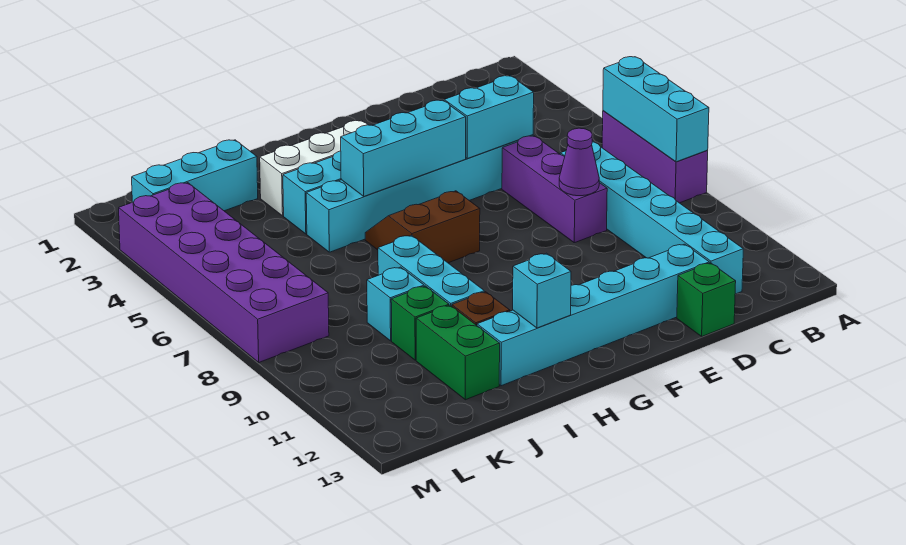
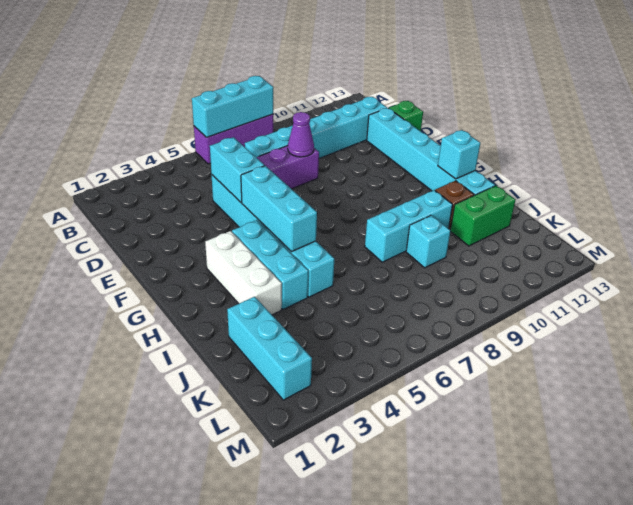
brown slope G6:H7 level 1 top 7 -> none
green brick J10 level 1 -> none
purple brick L3:M8 level 1 -> none

